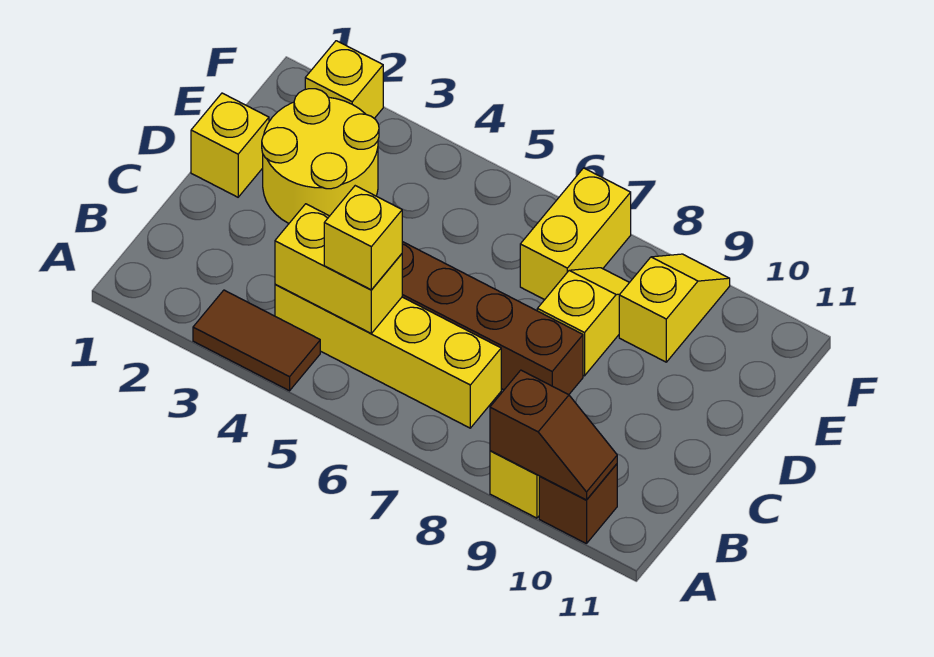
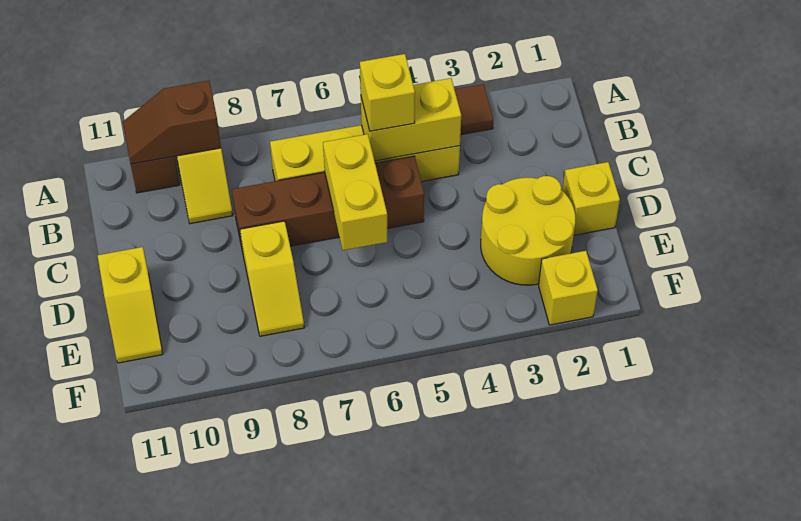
yellow brick E7:F7 level 1 -> yellow brick C6:D6 level 2
yellow slope E9:F9 level 1 top E -> yellow slope D11:E11 level 1 top D

